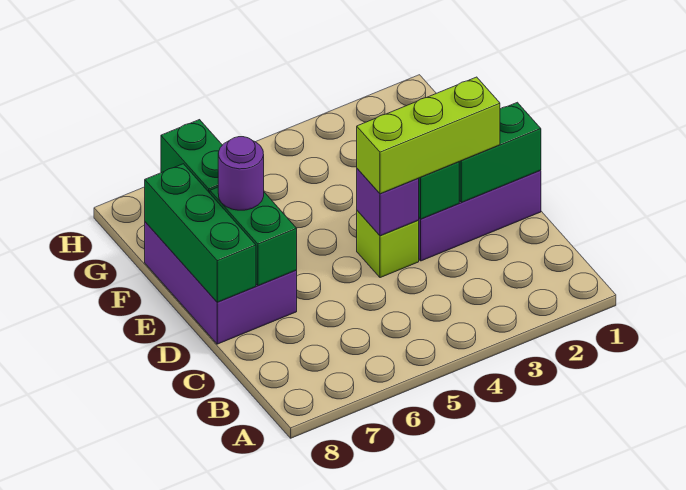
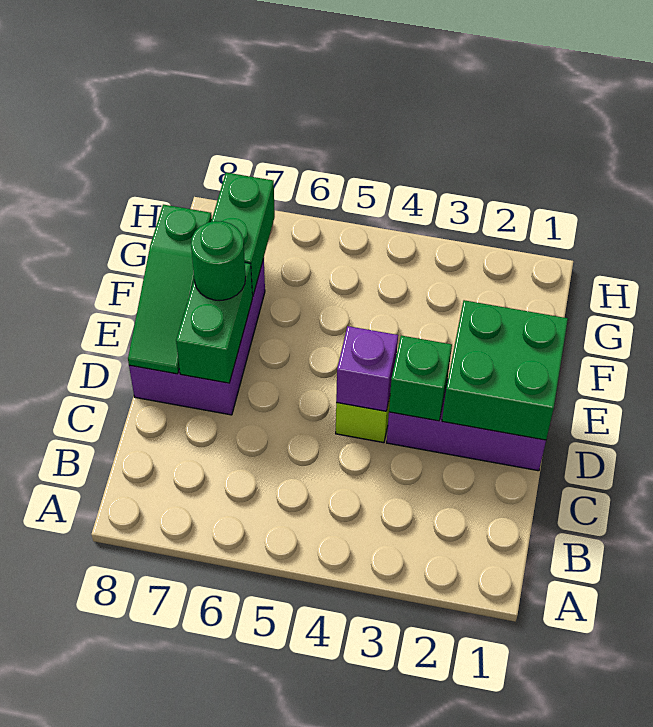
green brick D1:D2 level 2 -> green brick D1:E2 level 2
lime brick D2:D4 level 3 -> none
green brick D8:F8 level 2 -> green slope D8:F8 level 2 top F
purple round brick E7 level 3 -> green round brick E7 level 3

